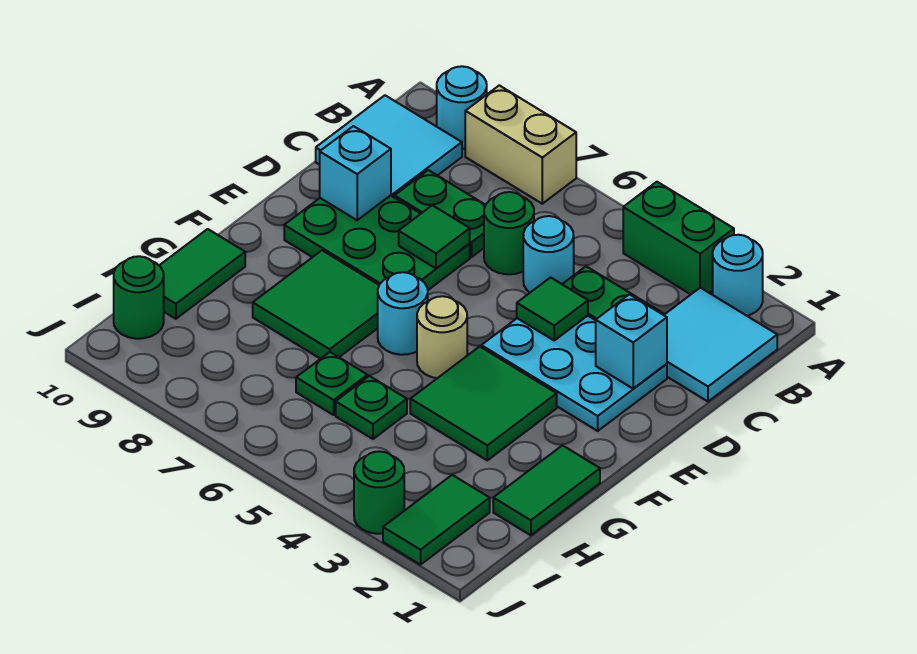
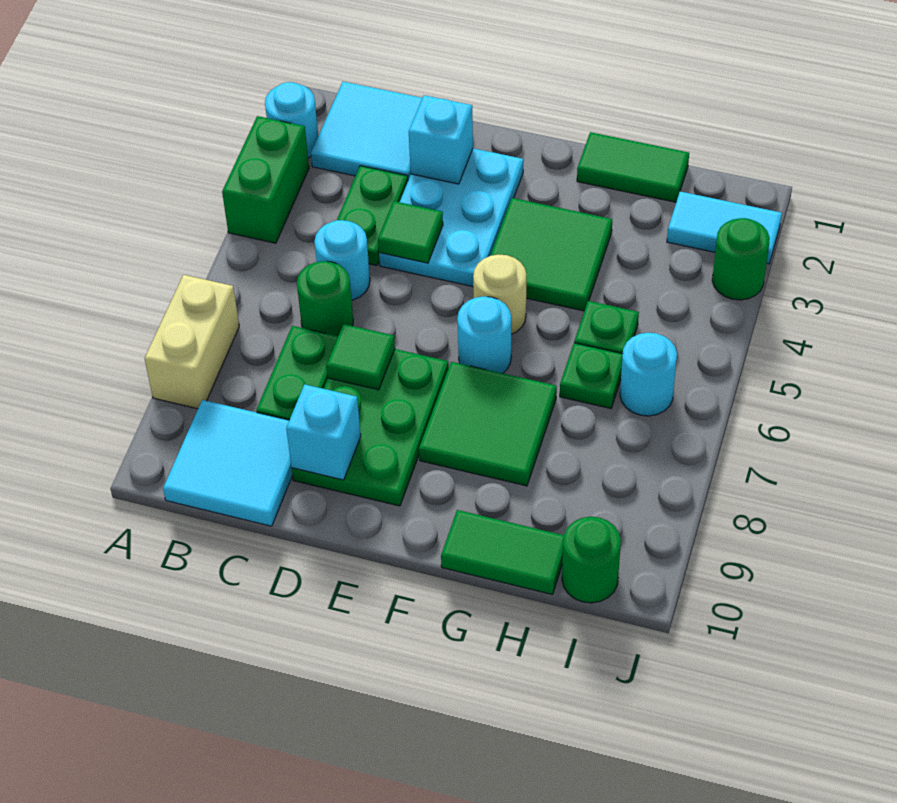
cyan round brick A9 level 1 -> cyan round brick I6 level 1
green tile I2:J2 level 1 -> cyan tile I2:J2 level 1

